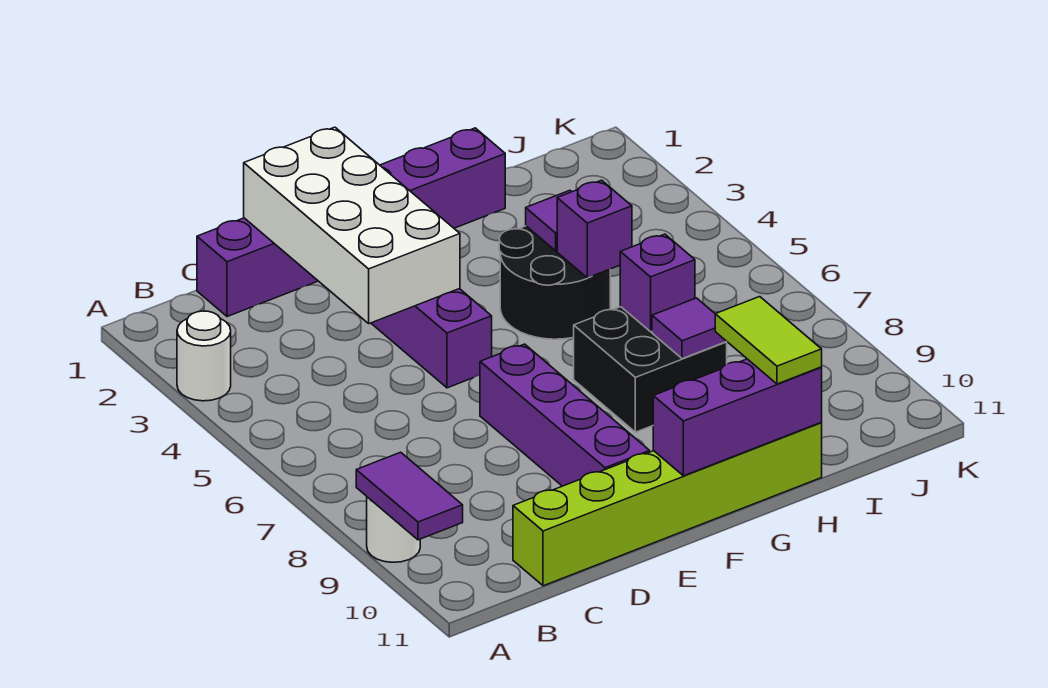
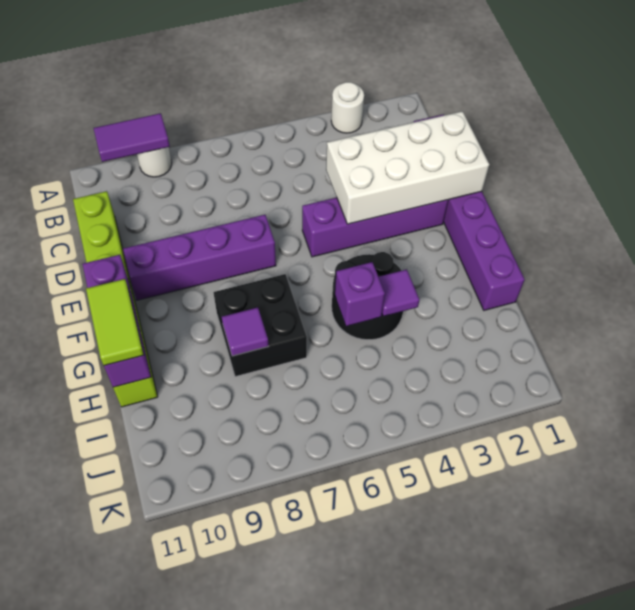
purple brick H7 level 2 -> none
lime tile H10:H11 level 3 -> lime tile G11:H11 level 3

